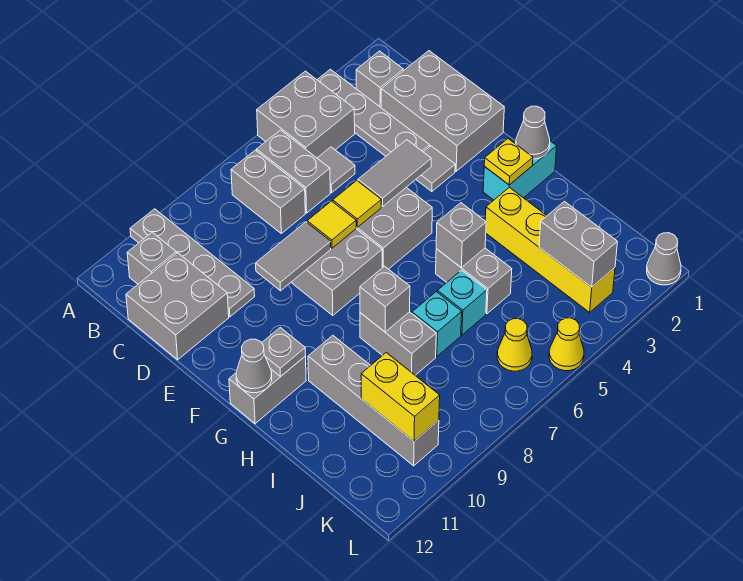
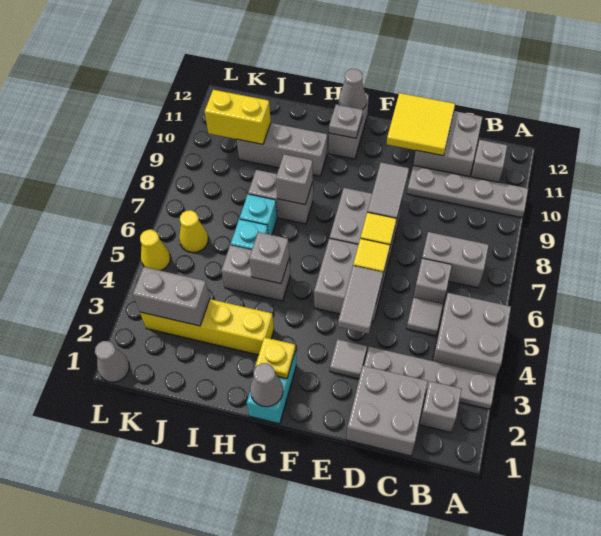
grey brick B6:C6 level 1 -> grey brick C6 level 1
grey brick C1:E2 level 1 -> grey brick C1:D2 level 1
none -> yellow tile D11:E12 level 2
grey brick H10:K10 level 1 -> grey brick H10:J10 level 1

